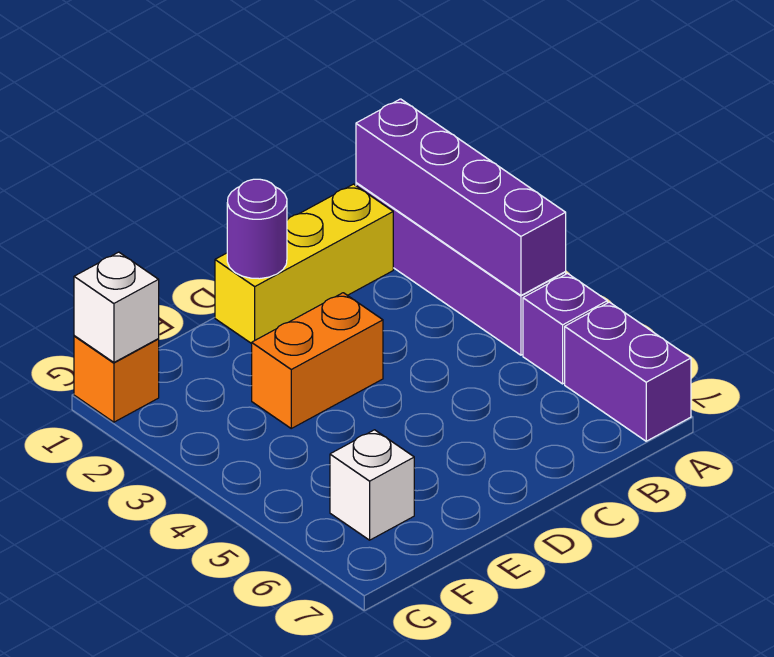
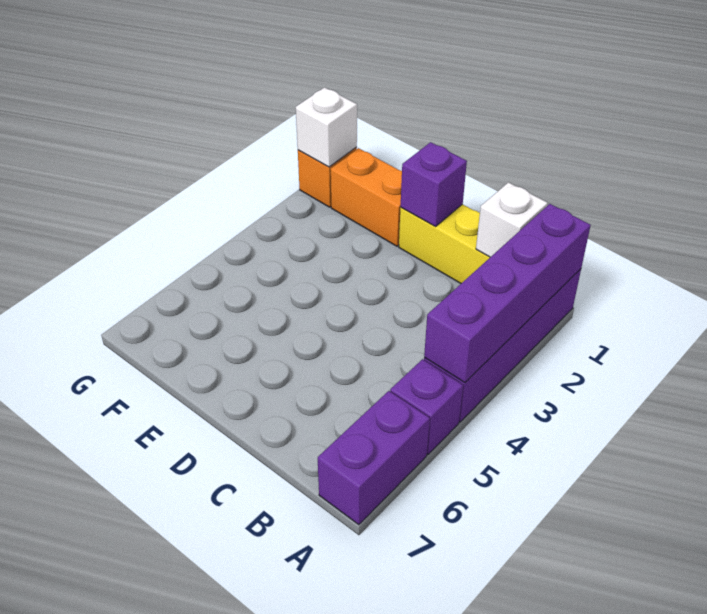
purple round brick D1 level 2 -> purple brick D1 level 2
orange brick D3:E3 level 1 -> orange brick E1:F1 level 1
white brick F6 level 1 -> white brick B1 level 2

